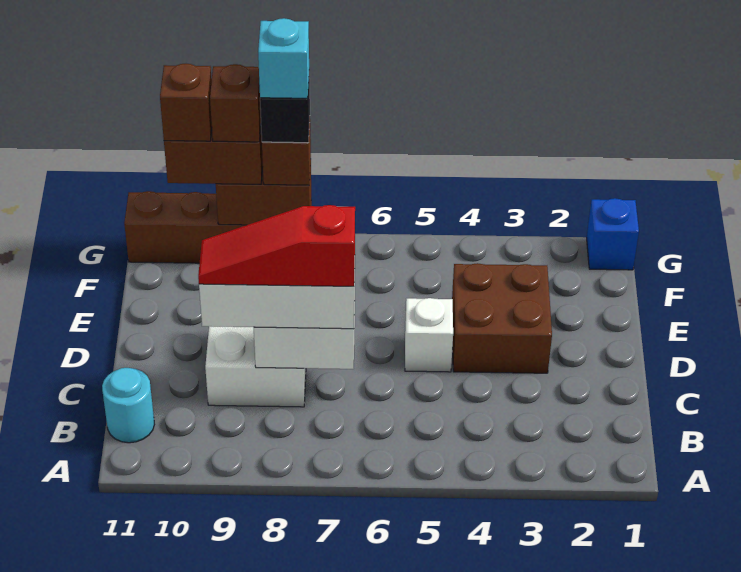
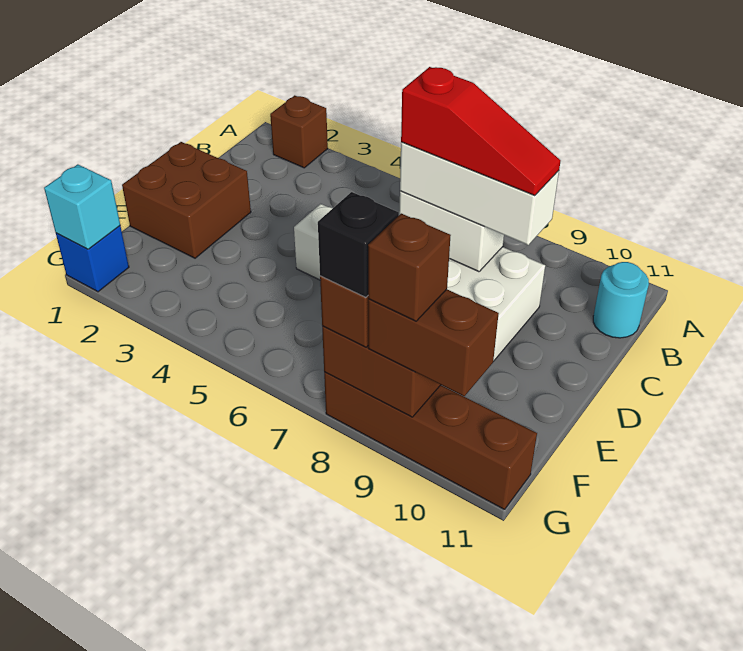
brown brick D3:E4 level 1 -> brown brick D1:E2 level 1
cyan brick G8 level 5 -> cyan brick G1 level 2
brown brick G10 level 4 -> brown brick A2 level 1

